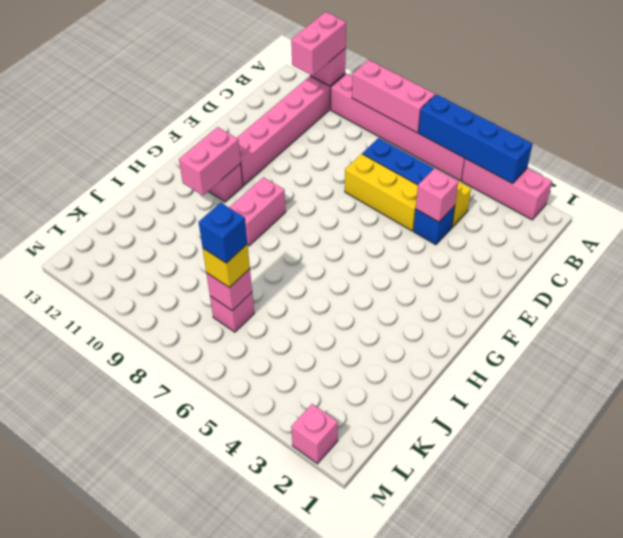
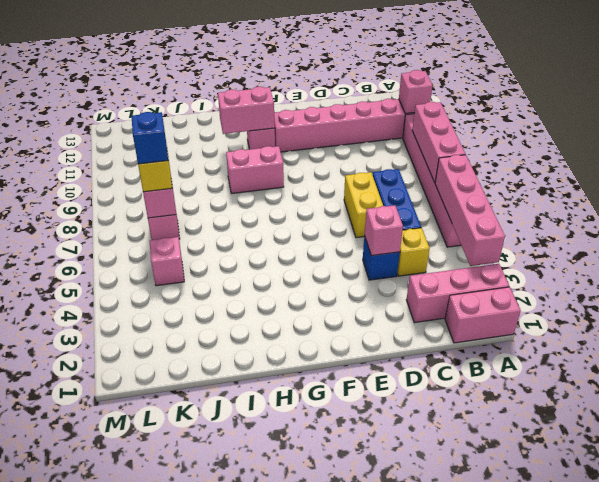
pink brick A2:A4 level 1 -> pink brick A2:C2 level 1
blue brick A3:A6 level 2 -> pink brick A3:A6 level 2
pink brick A11:B11 level 3 -> pink brick A1:B1 level 1
yellow brick D5:D7 level 1 -> yellow brick D6:D7 level 1
pink brick M2 level 1 -> pink brick K5 level 1

